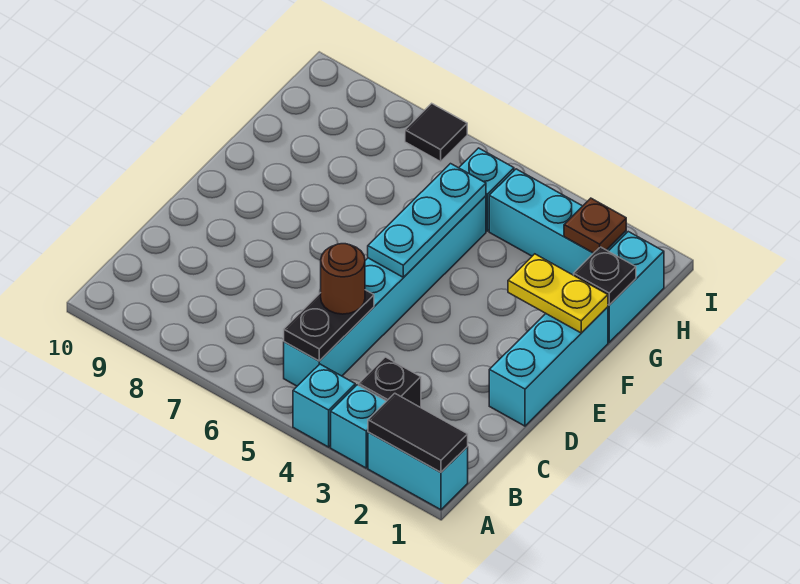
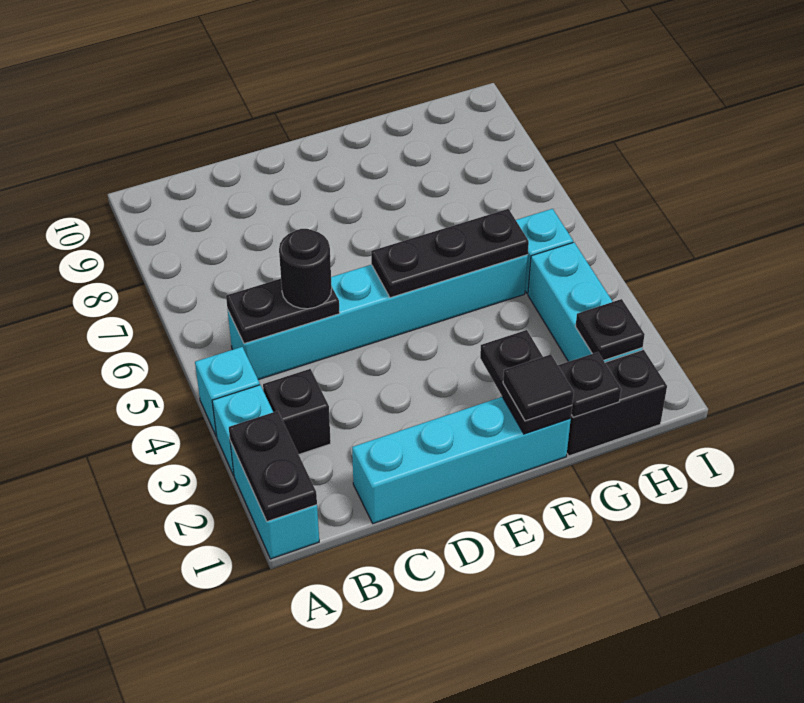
black tile A1:A2 level 2 -> black plate A1:A2 level 2
brown round brick C5 level 3 -> black round brick C5 level 3
cyan brick D1:F1 level 1 -> cyan brick C1:F1 level 1
cyan plate E5:G5 level 2 -> black plate E5:G5 level 2
yellow plate F1:F2 level 2 -> black plate F1:F2 level 2
cyan brick G1:H1 level 1 -> black brick G1:H1 level 1
brown plate H2 level 2 -> black plate H2 level 2
black tile I7 level 1 -> black tile F1 level 3

